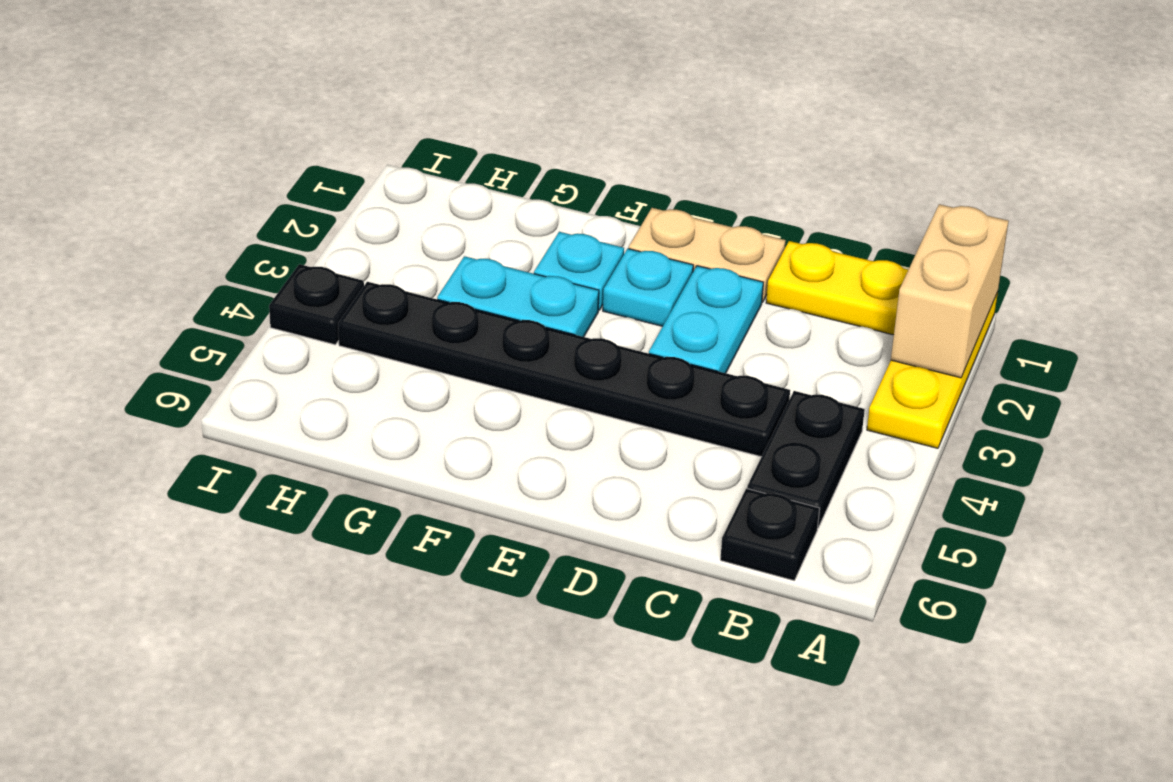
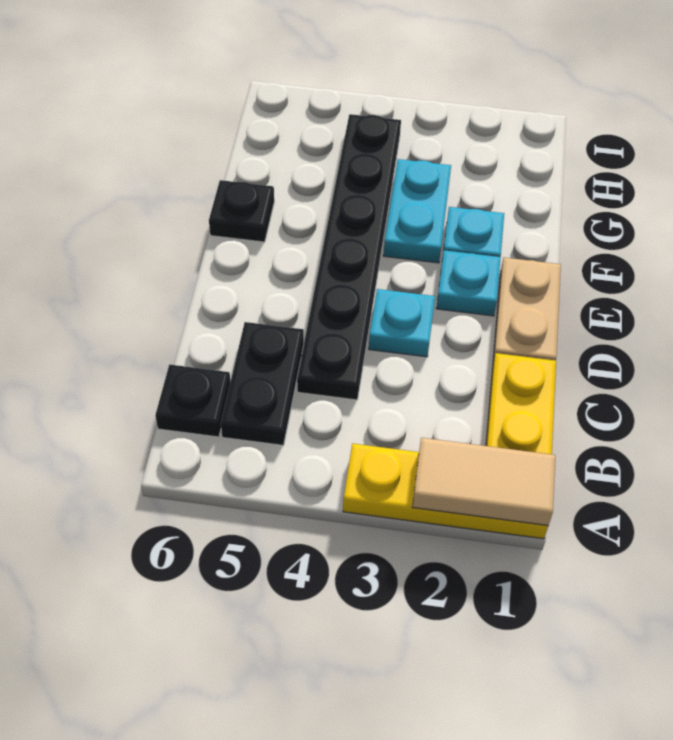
tan brick A1:A2 level 2 -> tan tile A1:A2 level 2
black plate B4:B5 level 1 -> black plate B5:C5 level 1
cyan plate D2:D3 level 1 -> cyan plate D3 level 1
black plate I4 level 1 -> black plate F6 level 1

